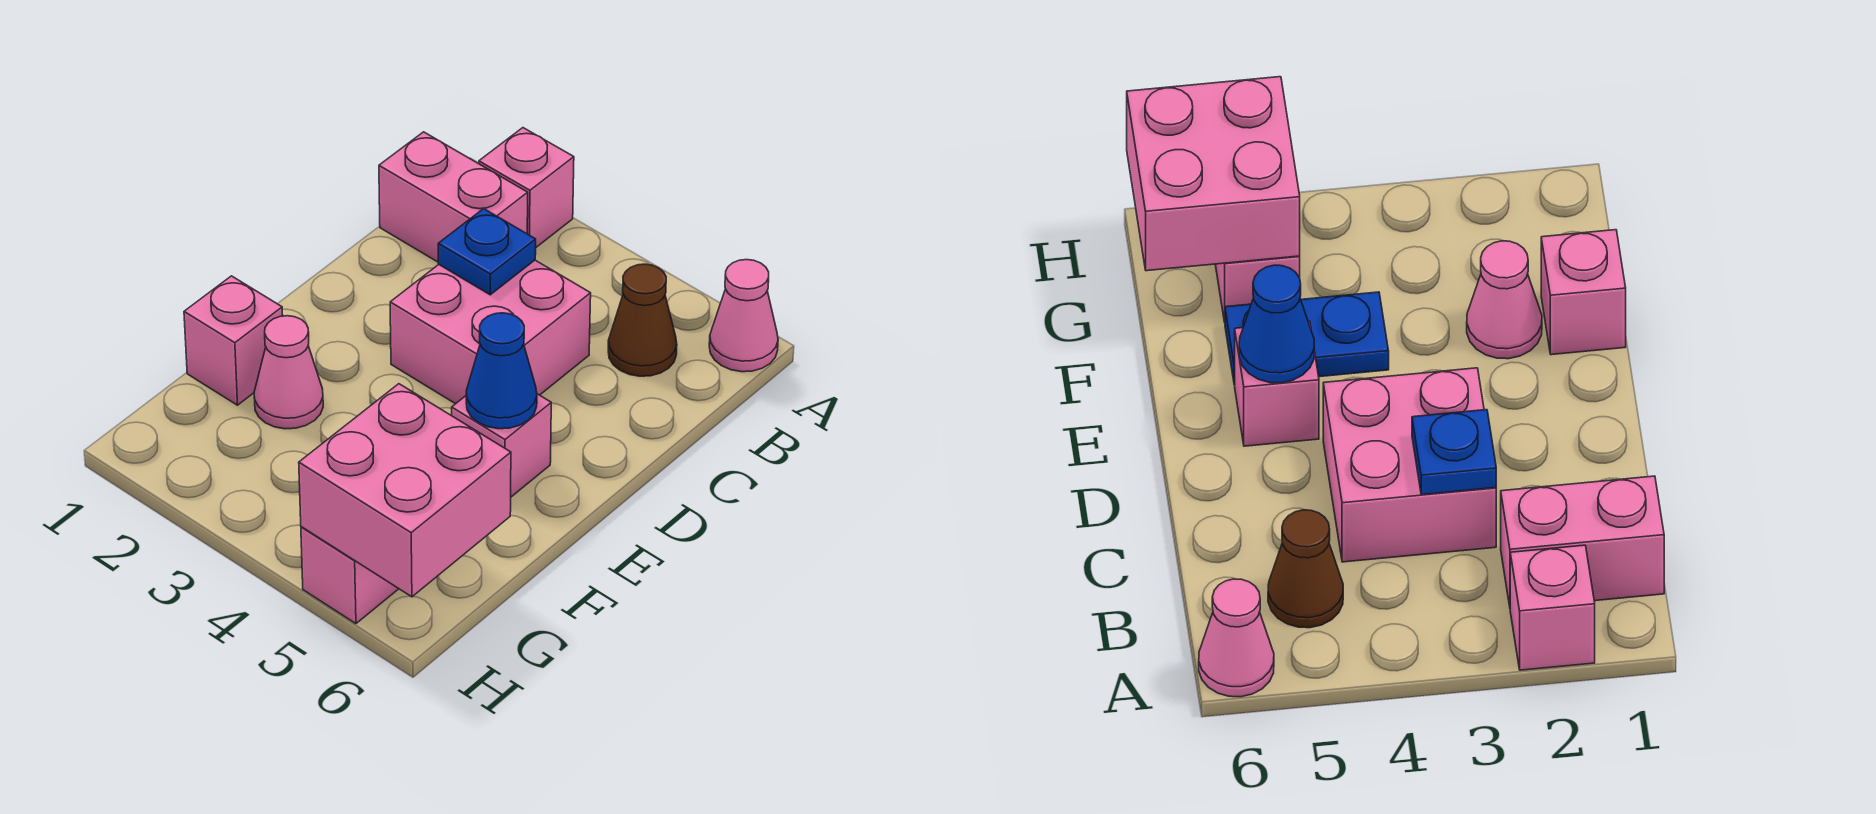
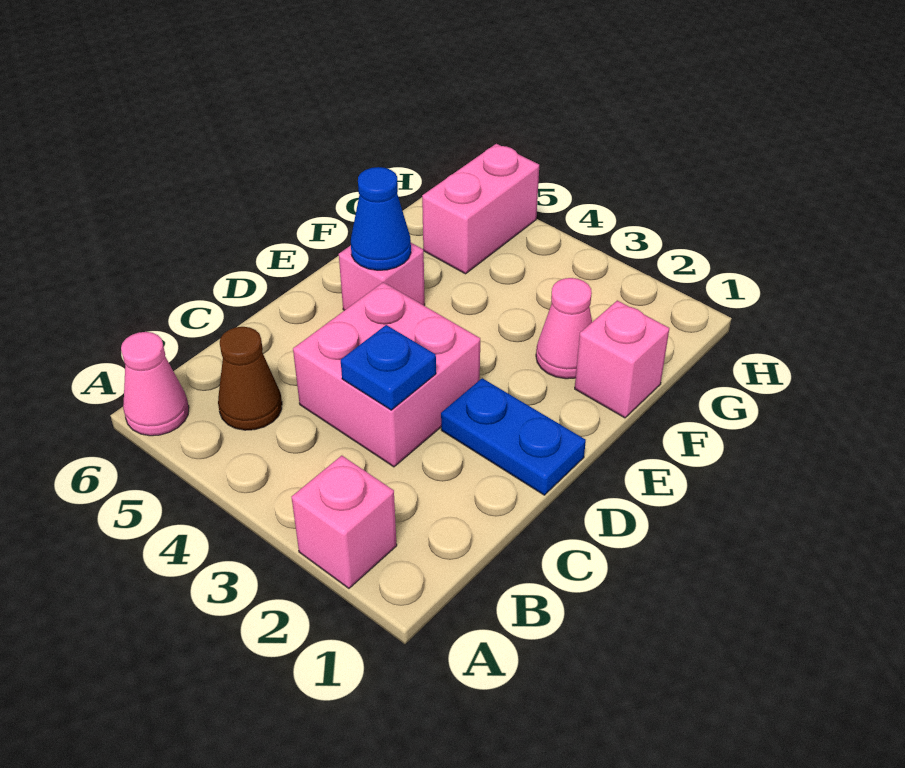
pink brick B1:B2 level 1 -> none
blue plate F4:F5 level 1 -> blue plate D1:D2 level 1
pink brick G5:H6 level 2 -> none

